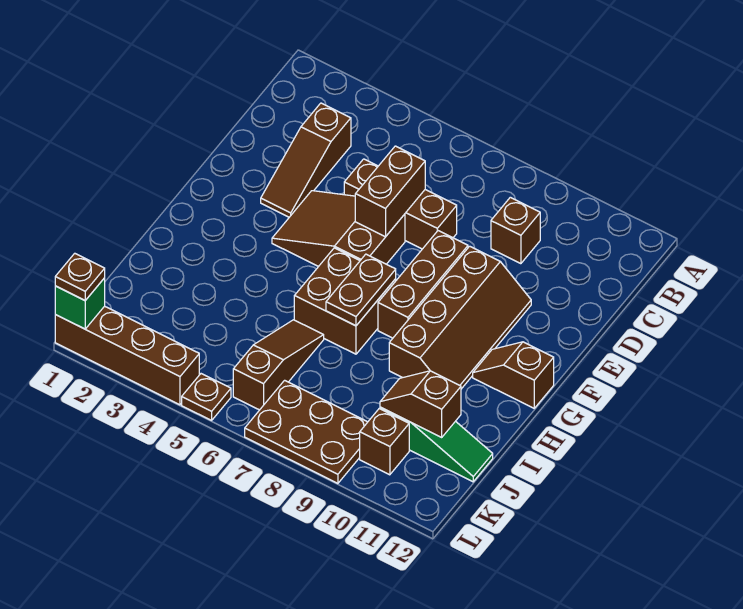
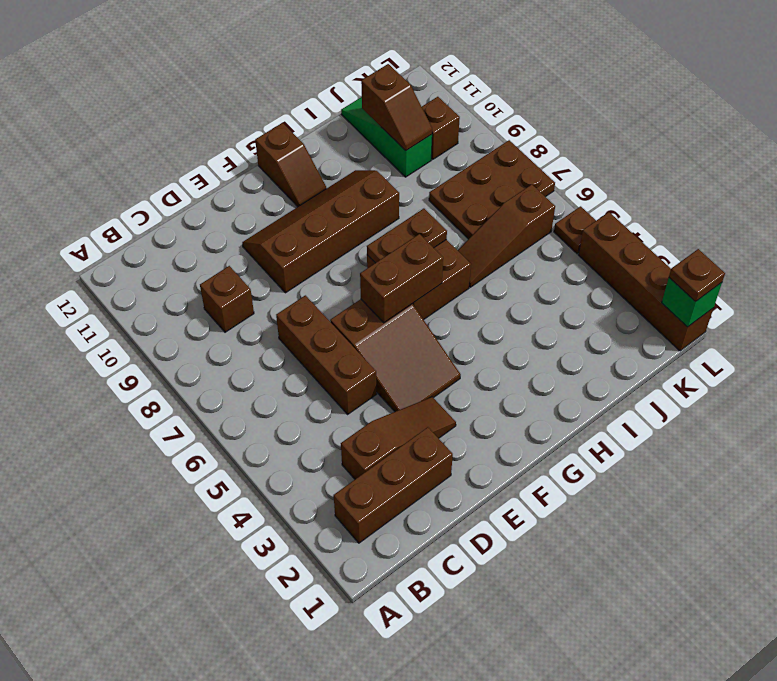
brown brick D6:E6 level 2 -> brown brick F6:G6 level 2
brown brick E8:G8 level 1 -> brown brick B2:D2 level 1
brown plate K7:L9 level 1 -> brown plate J7:L8 level 1

